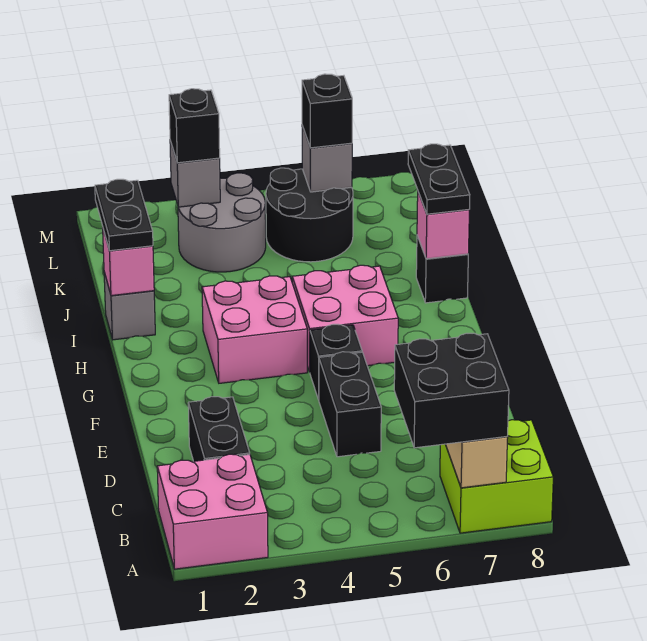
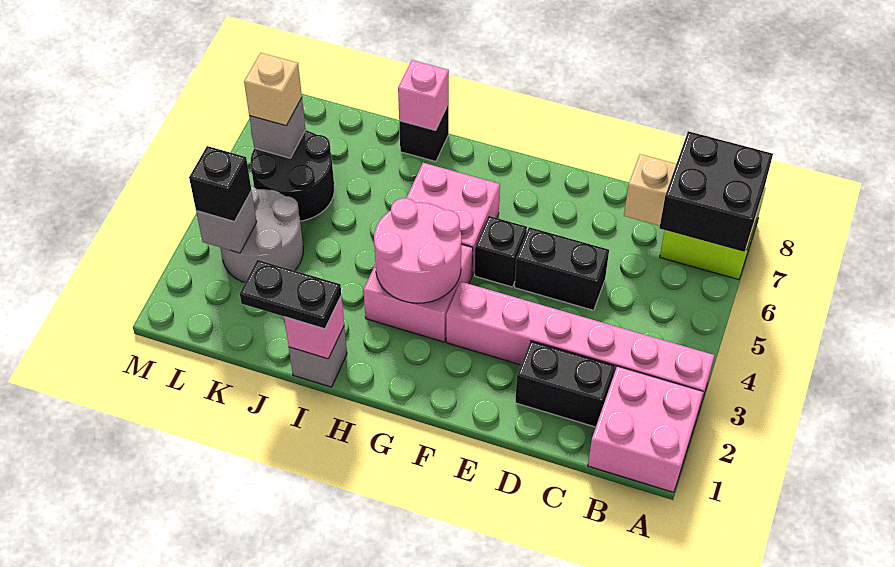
none -> pink brick A3:F3 level 1
none -> pink round brick G3:H4 level 2
black plate I8:J8 level 3 -> none
black brick L6 level 3 -> tan brick L6 level 3

